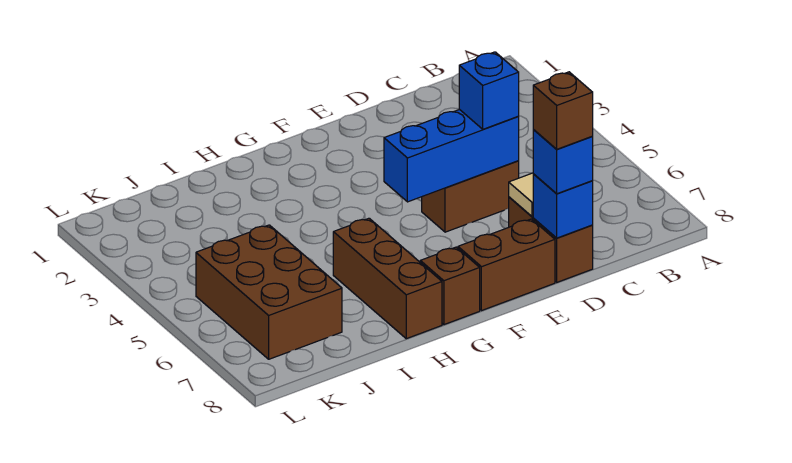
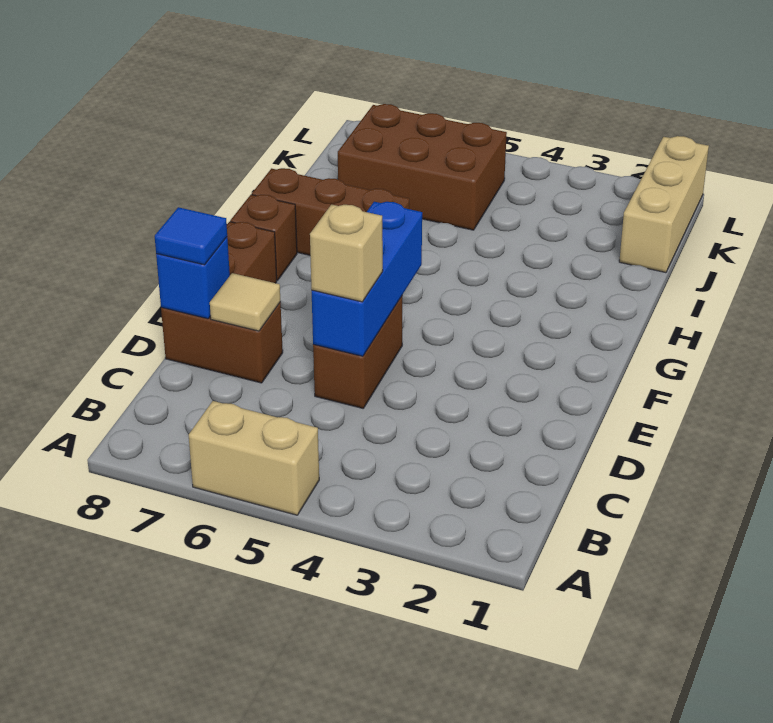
none -> tan brick A5:A6 level 1
blue brick D5 level 3 -> tan brick D5 level 3
blue brick D8 level 3 -> blue tile D8 level 3
brown brick D8 level 4 -> none
none -> tan brick J1:L1 level 1

